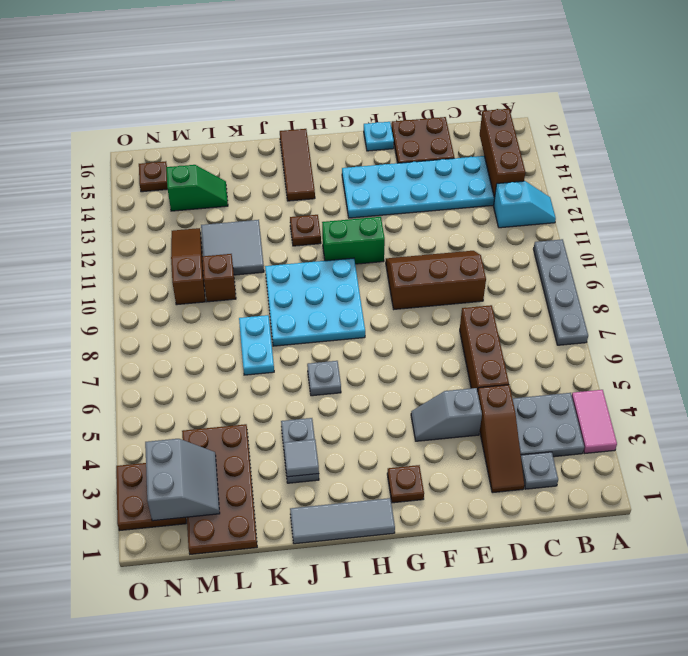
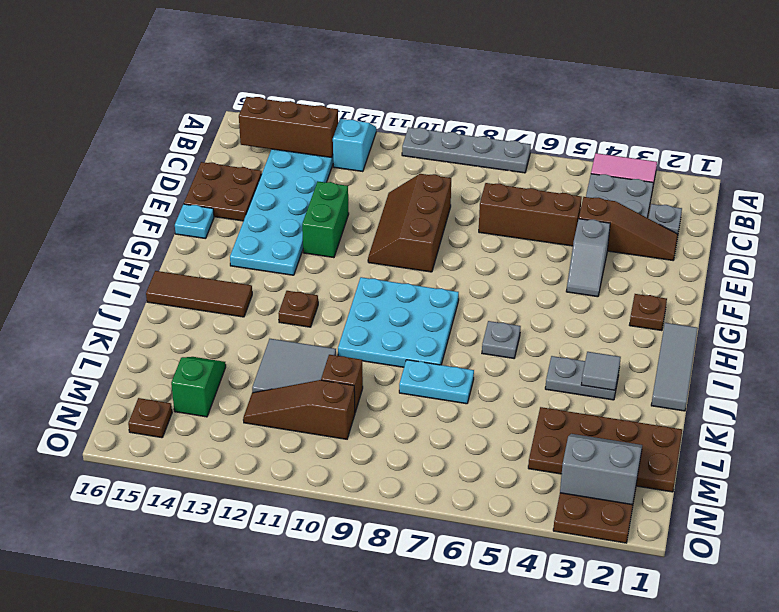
green brick G11:H11 level 1 -> green brick E12:F12 level 1

